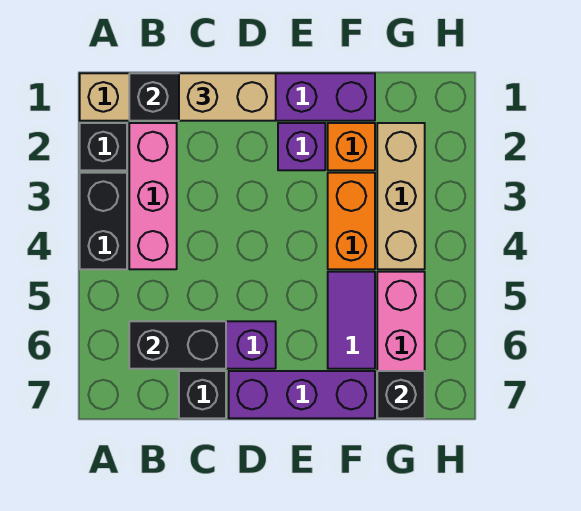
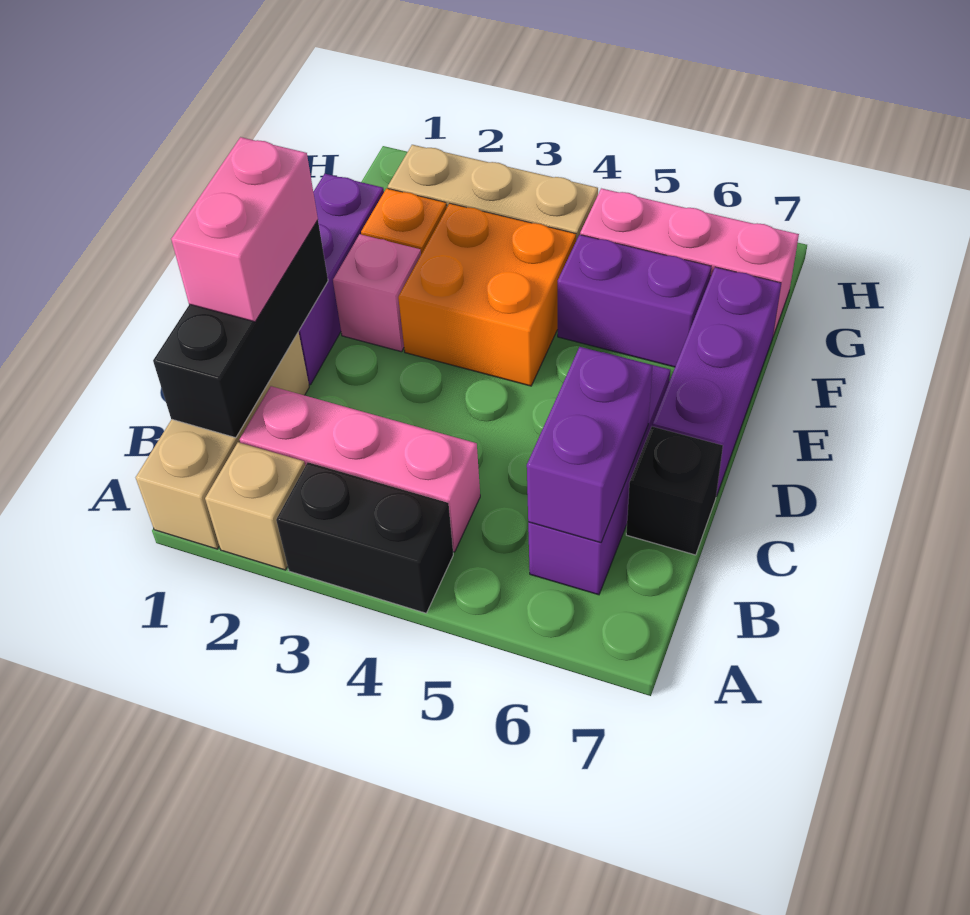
black brick A2 level 1 -> tan brick A2 level 1
black brick B6:C6 level 2 -> purple brick B6:C6 level 2
tan brick C1:D1 level 3 -> pink brick C1:D1 level 3
purple brick E2 level 1 -> pink brick E2 level 1
orange brick F3:F4 level 1 -> orange brick E3:F4 level 1
purple tile F5:F6 level 1 -> purple brick F5:F6 level 1
black brick G7 level 2 -> none

